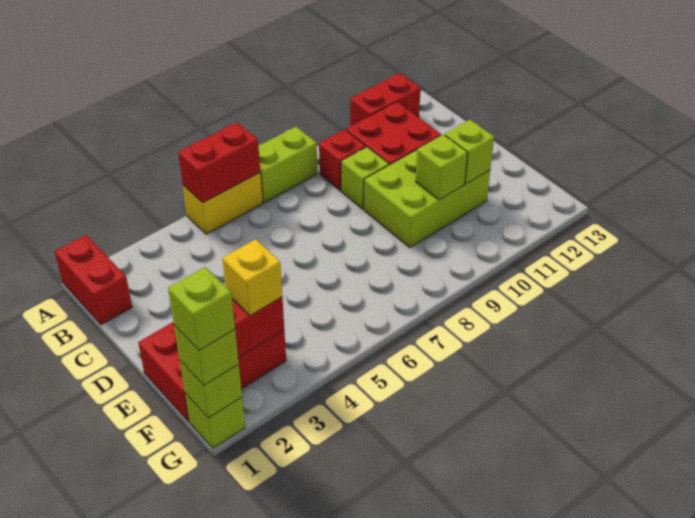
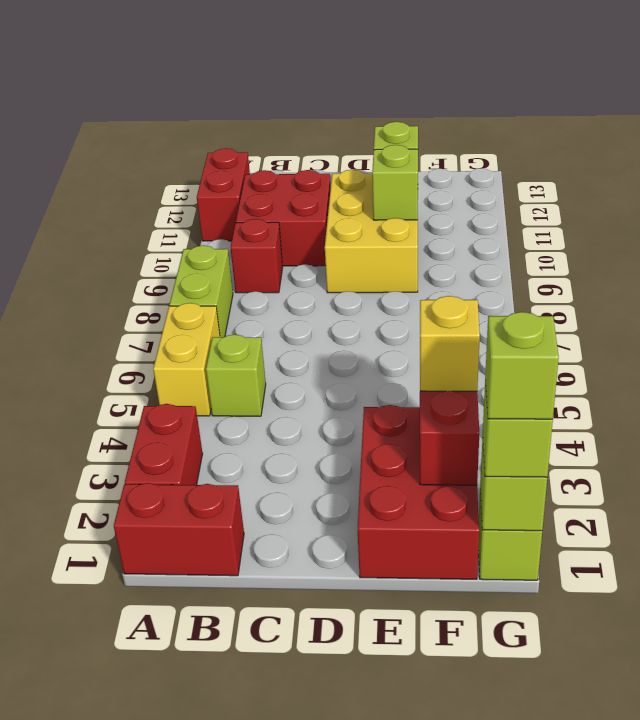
red brick A5:A6 level 2 -> red brick A2:A3 level 1
lime brick C9 level 1 -> lime brick B5 level 1
lime brick D9:E11 level 1 -> yellow brick D9:E11 level 1

